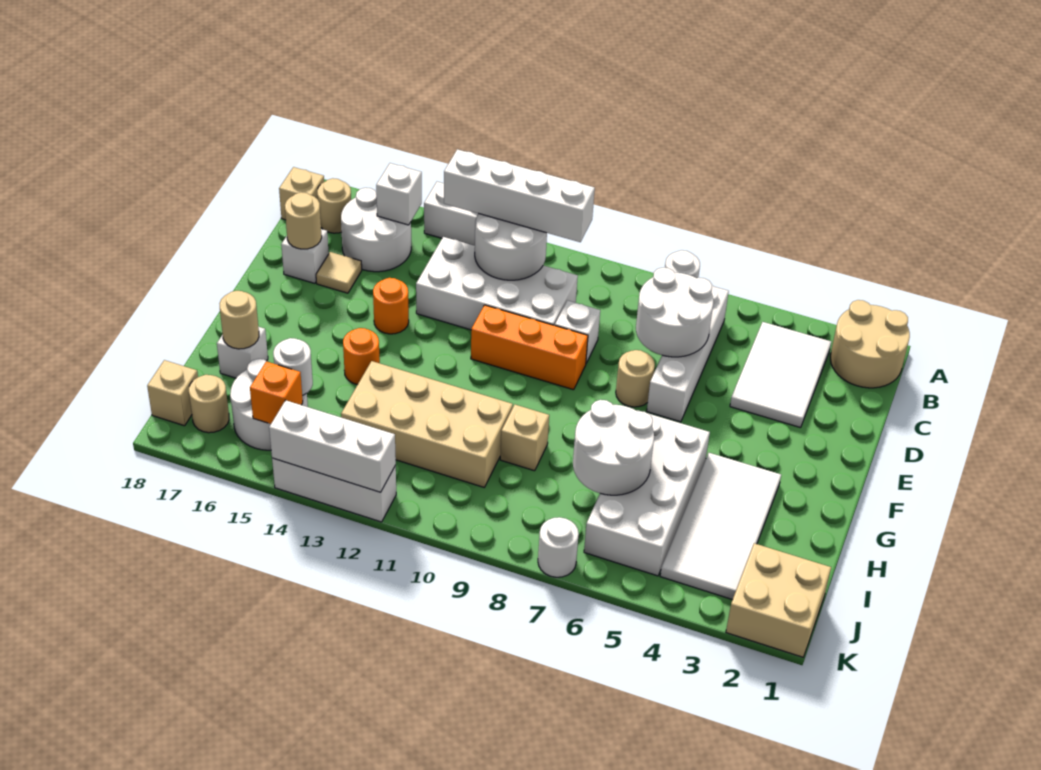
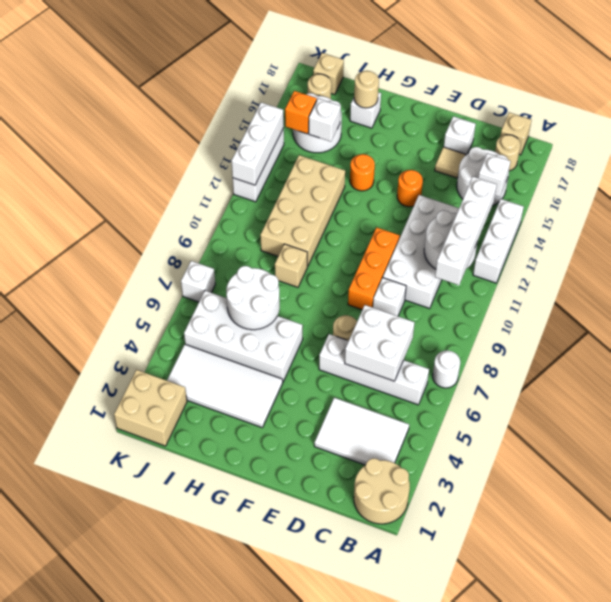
white round brick C6:D7 level 2 -> white brick C6:D7 level 2
tan round brick D17 level 2 -> none
white round brick I15 level 2 -> white brick I15 level 2
white round brick K7 level 1 -> white brick K7 level 1

